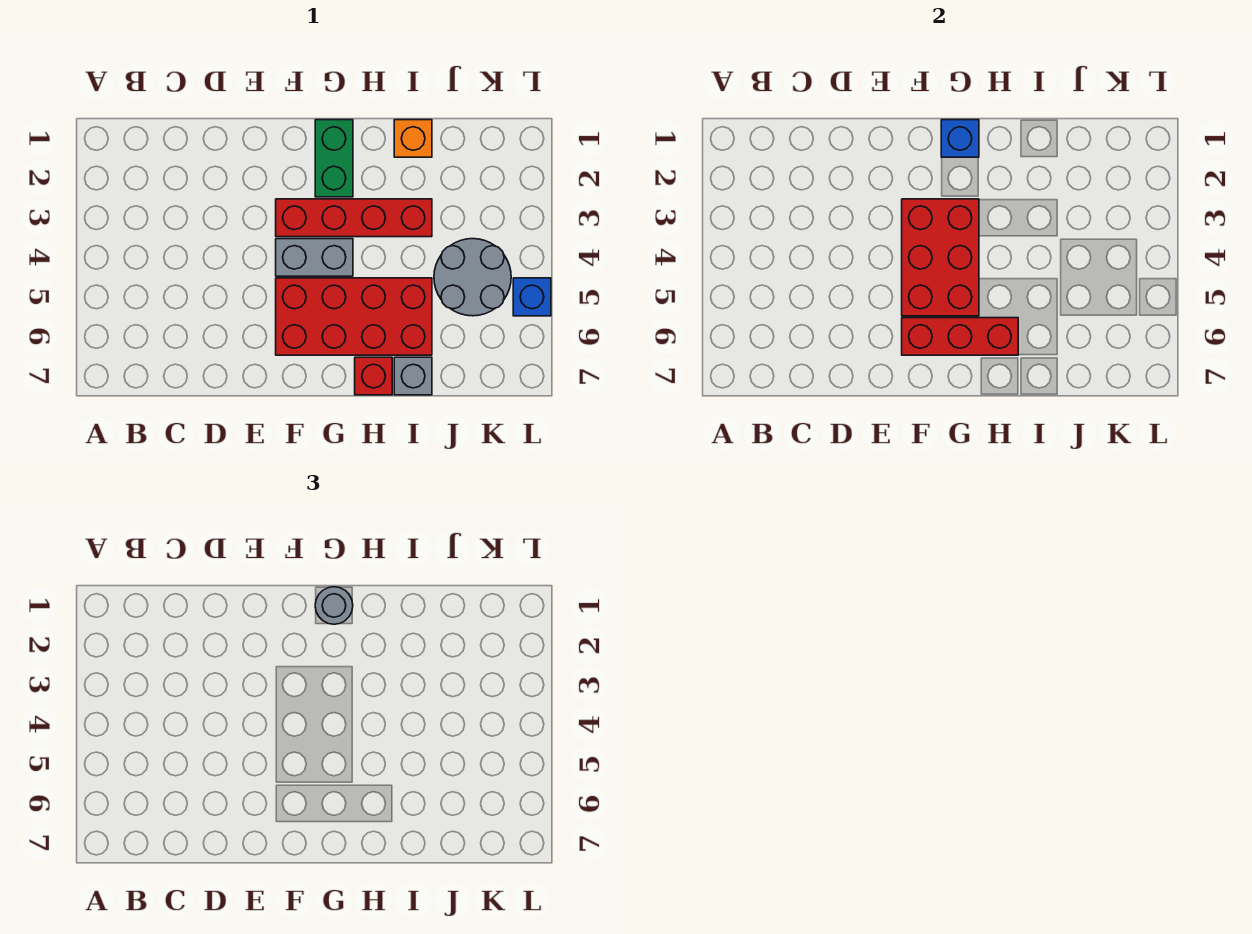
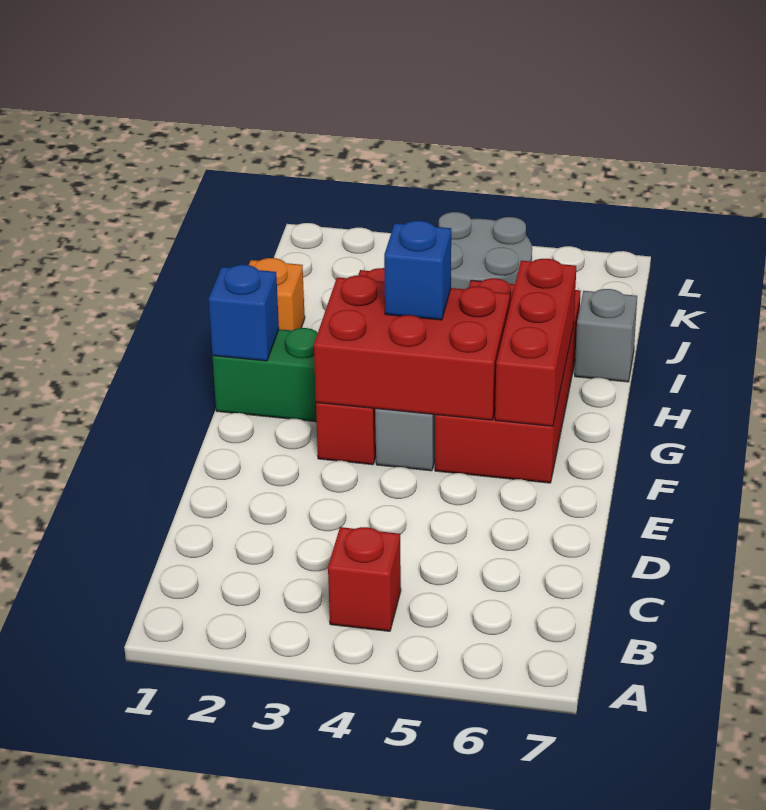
grey round brick G1 level 3 -> none
red brick H7 level 1 -> red brick B4 level 1
blue brick L5 level 1 -> blue brick G4 level 3

